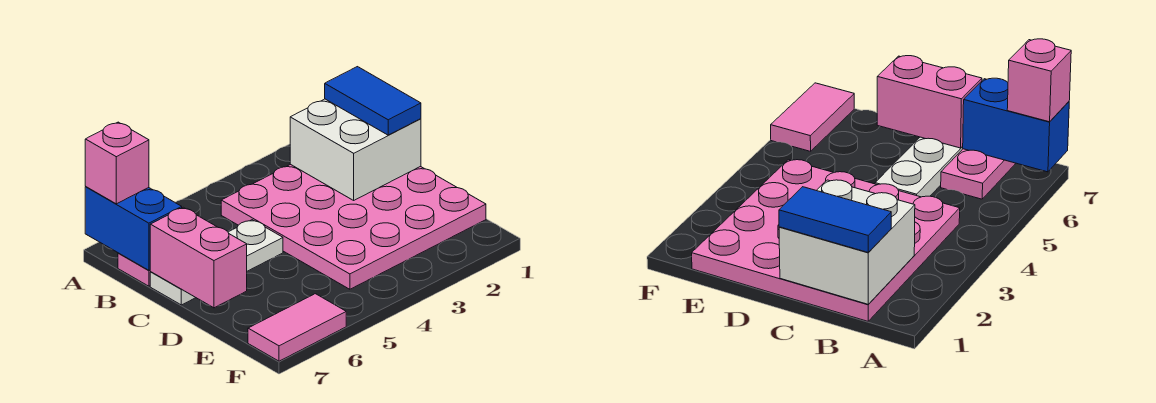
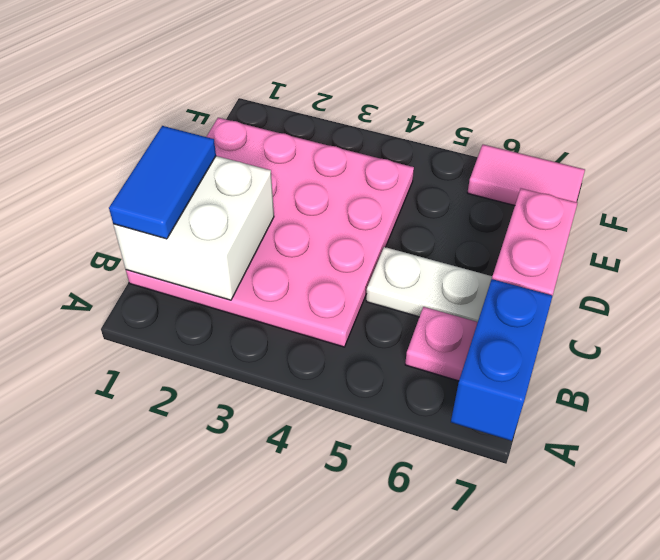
pink brick A7 level 3 -> none

